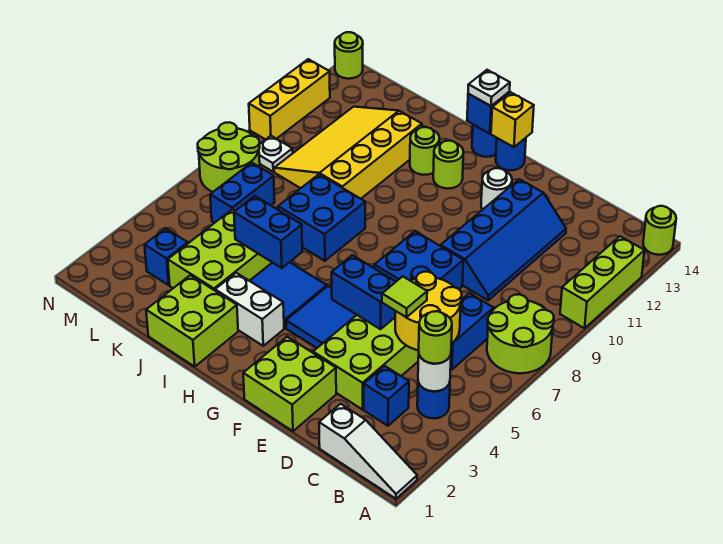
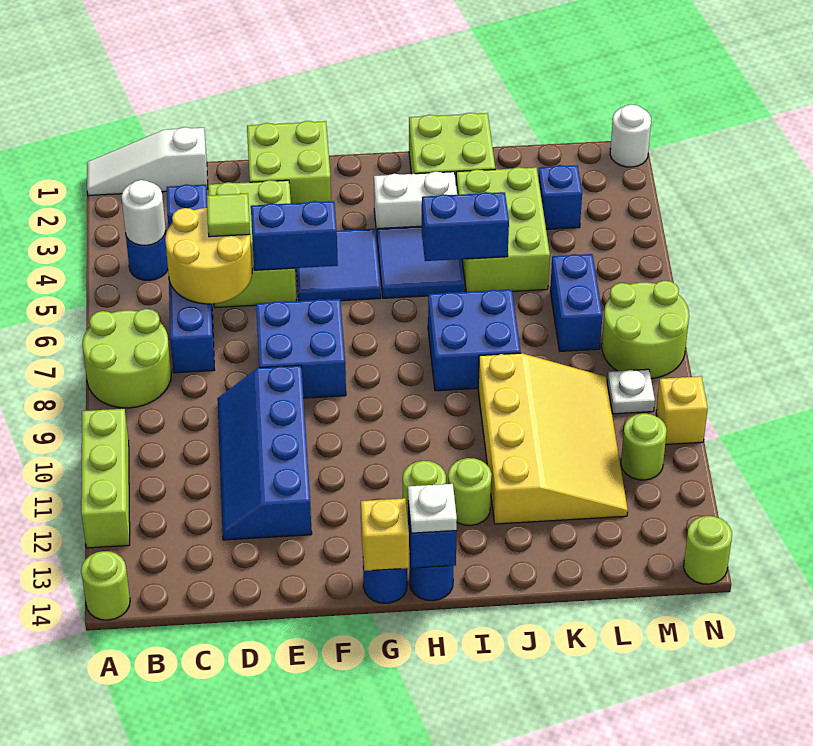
lime round brick B4 level 3 -> lime round brick M11 level 1
white round brick F12 level 1 -> white round brick N1 level 1
yellow brick N10:N12 level 1 -> yellow brick N10 level 1

